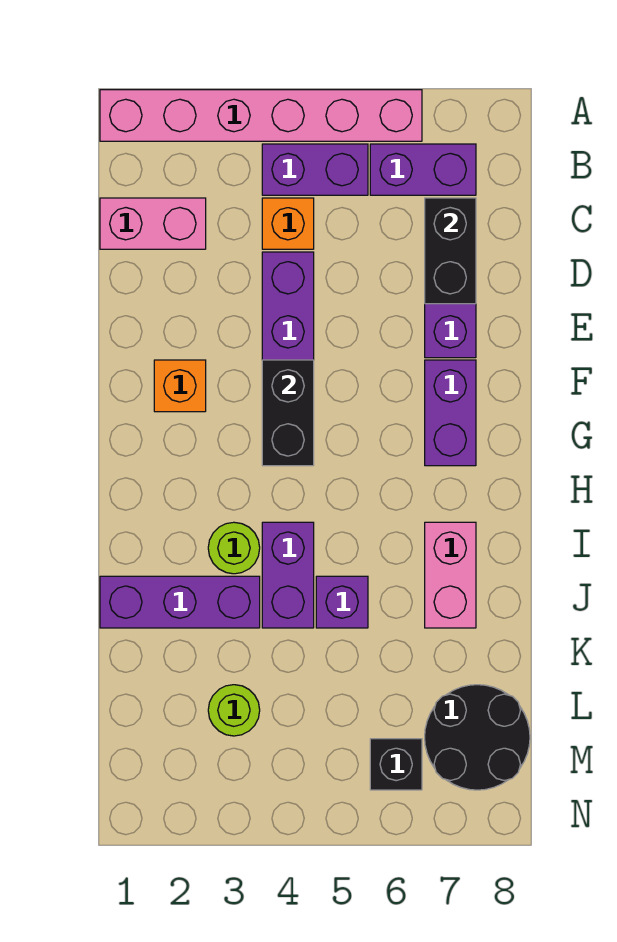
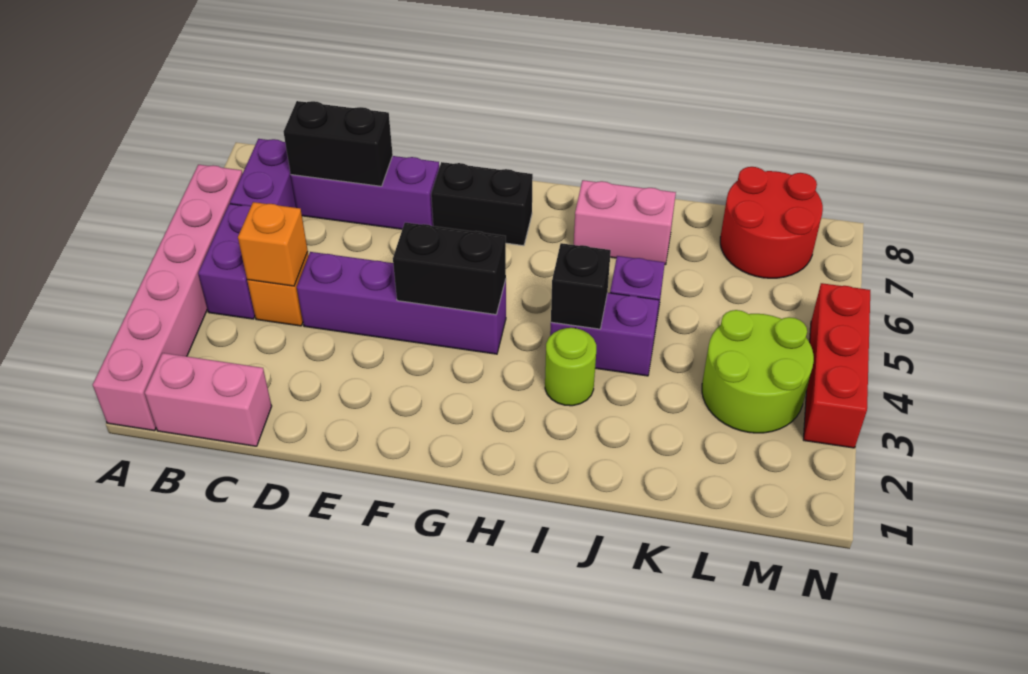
pink brick C1:C2 level 1 -> pink brick B1:C1 level 1
orange brick F2 level 1 -> orange brick C4 level 2
purple brick F7:G7 level 1 -> black brick F7:G7 level 1
purple brick J1:J3 level 1 -> none
lime round brick L3 level 1 -> lime round brick L3:M4 level 1
black round brick L7:M8 level 1 -> red round brick L7:M8 level 1
black brick M6 level 1 -> black brick I4 level 2
none -> red brick N3:N5 level 1

